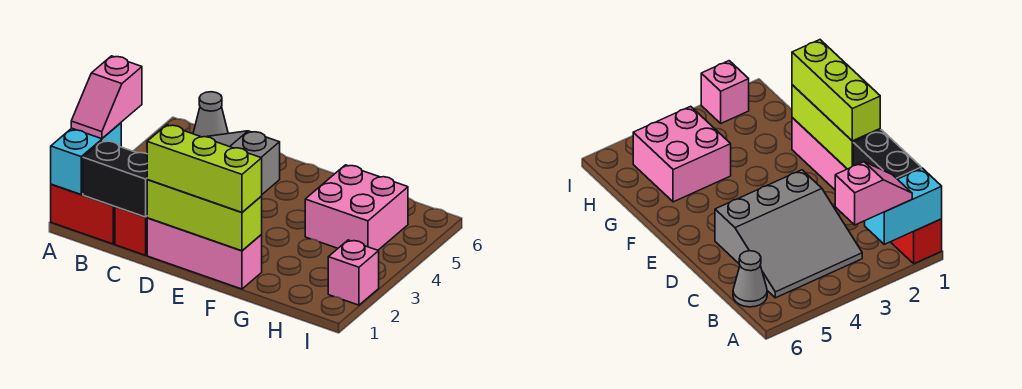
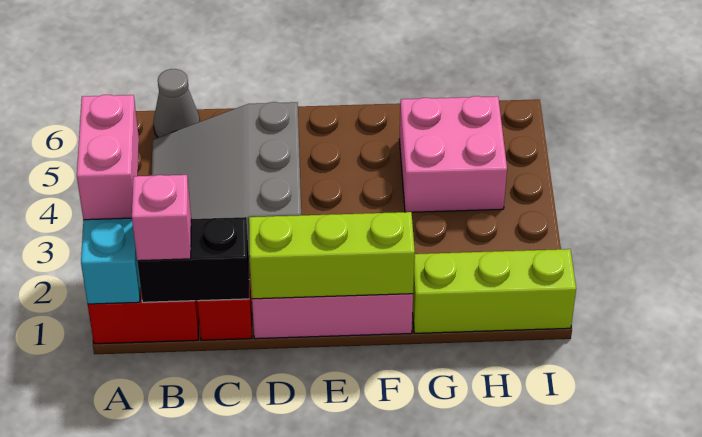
pink slope A2:A3 level 3 top 3 -> pink brick A2:A3 level 3
lime brick D1:F1 level 3 -> lime brick G1:I1 level 1
pink brick I2 level 1 -> pink brick B1 level 3

